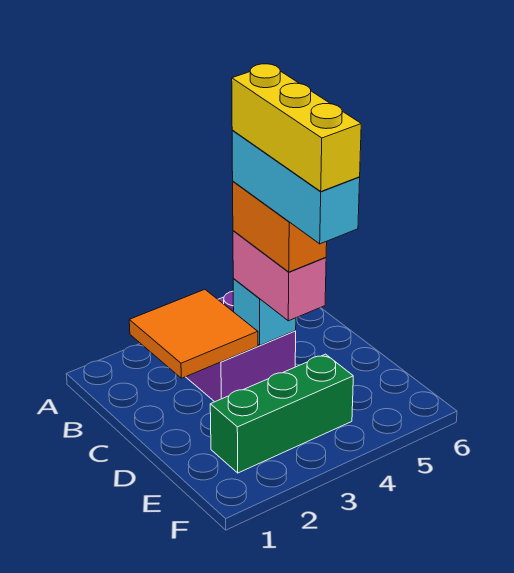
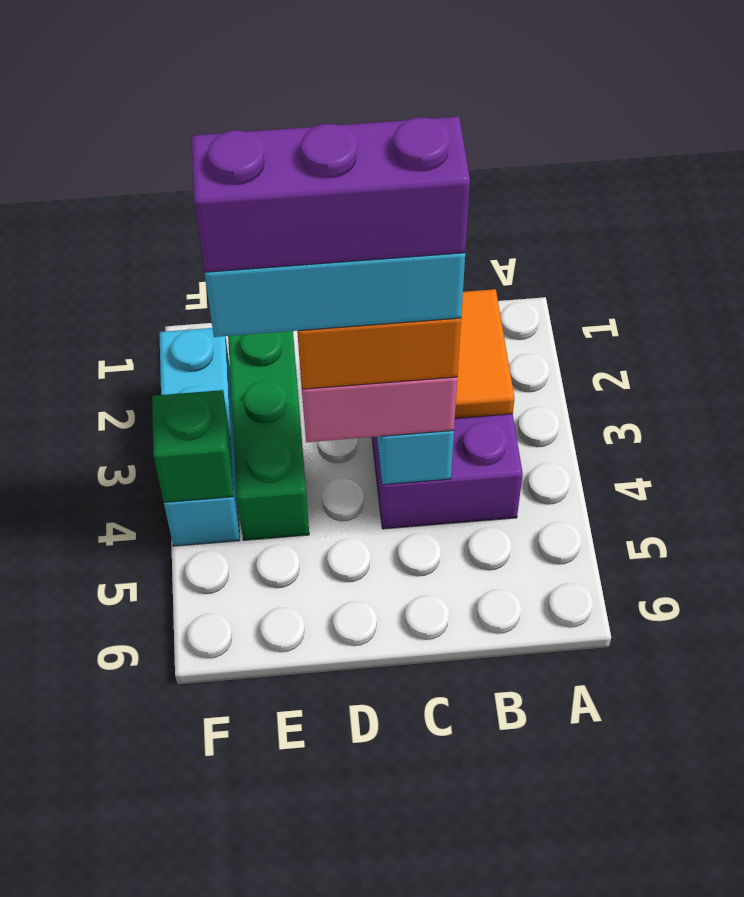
yellow brick C4:E4 level 6 -> purple brick C4:E4 level 6
none -> cyan brick F2:F4 level 1
none -> green brick F4 level 2

